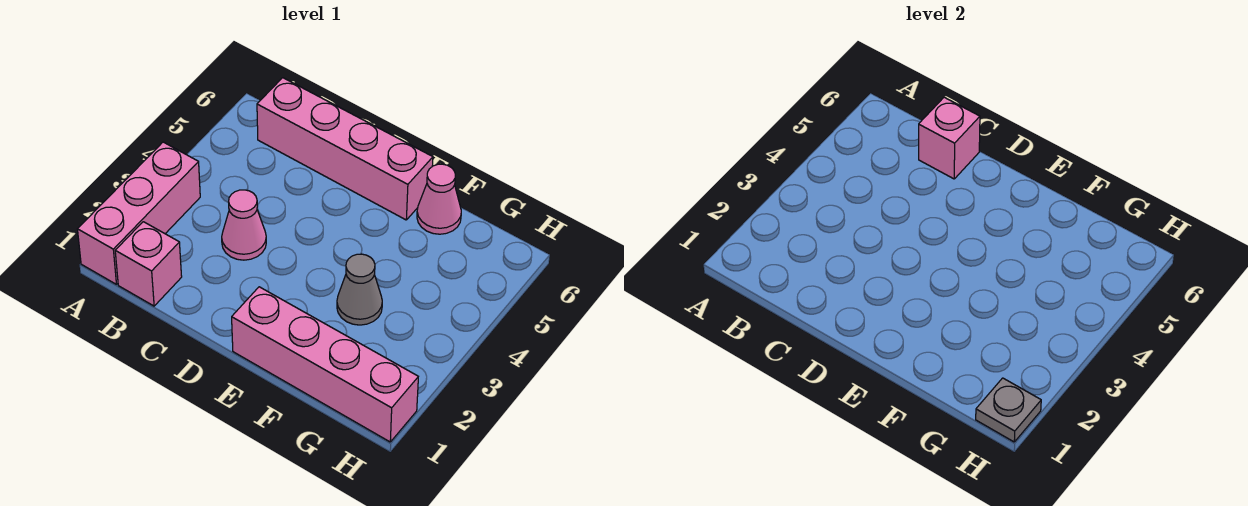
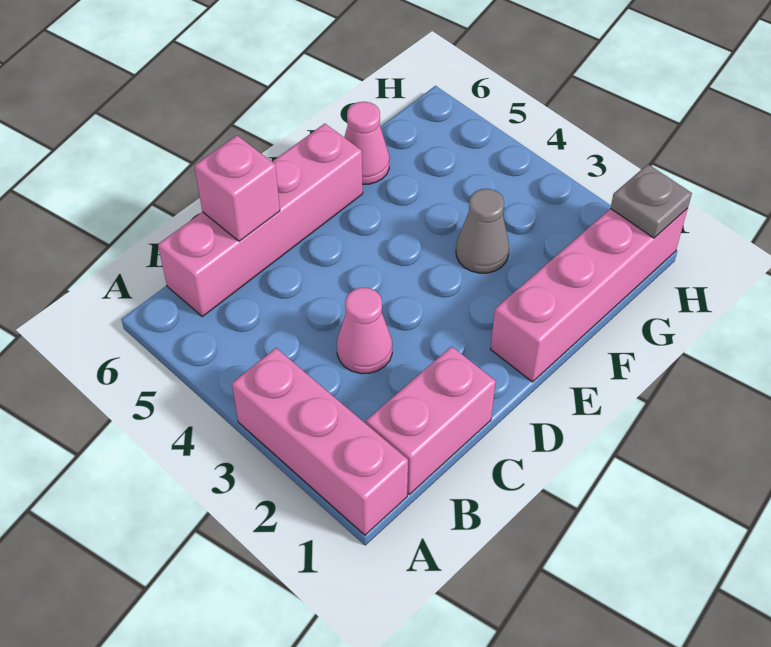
pink brick B1 level 1 -> pink brick B1:C1 level 1

